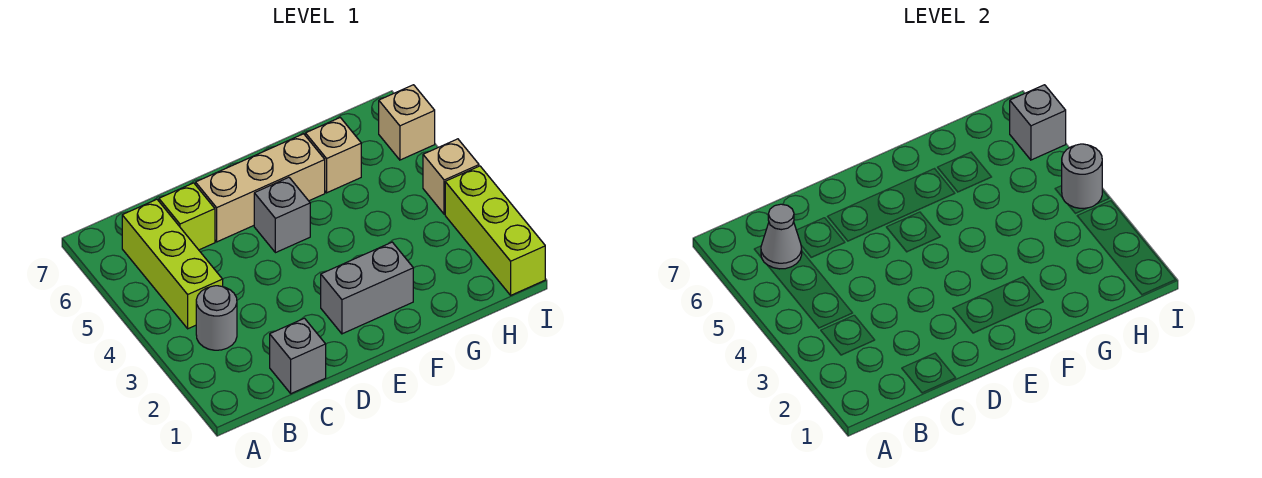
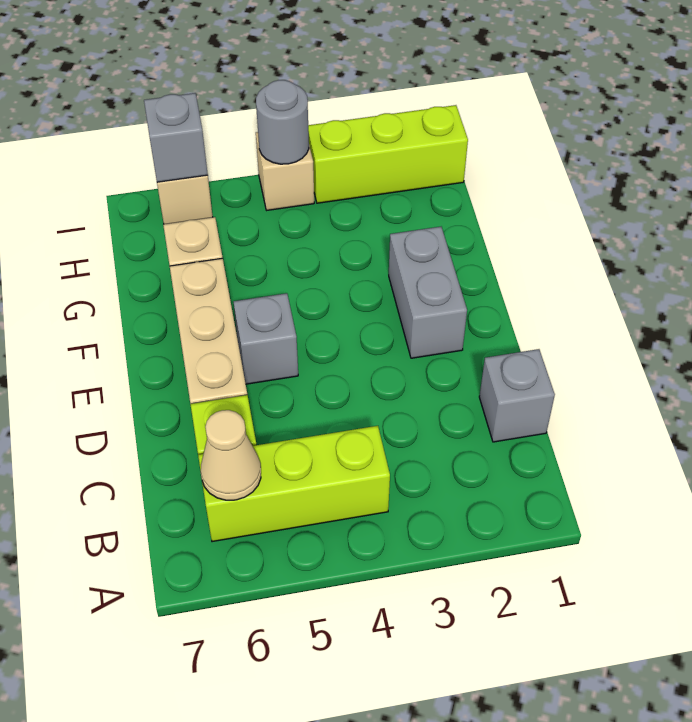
grey round brick B3 level 1 -> none
grey cone B6 level 2 -> tan cone B6 level 2

